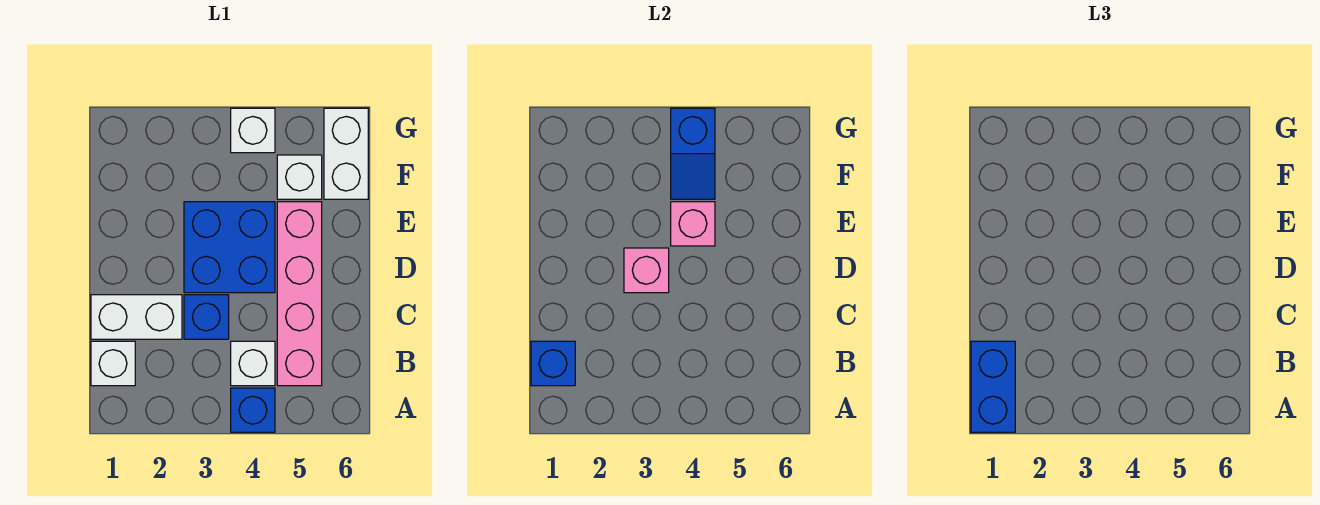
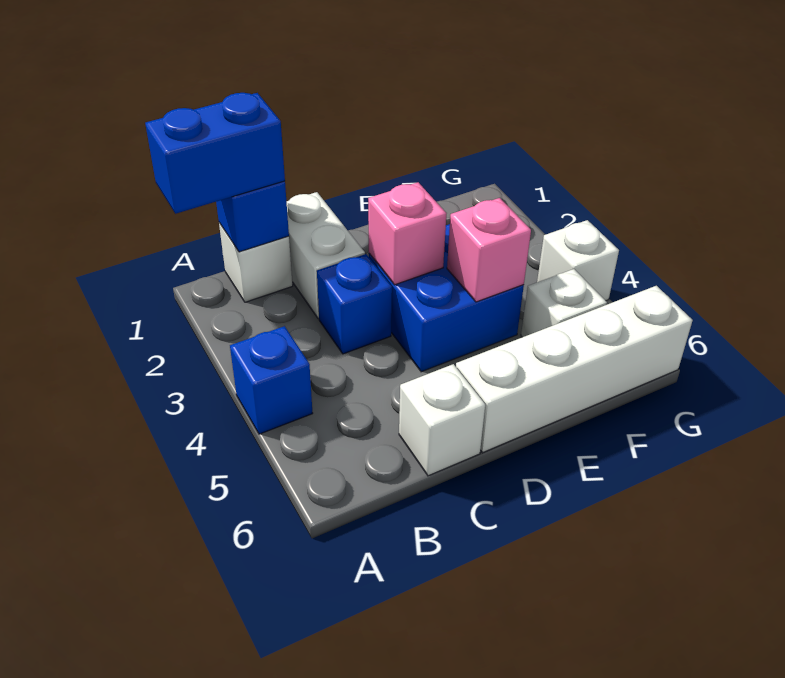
white brick B4 level 1 -> white brick C6 level 1
pink brick B5:E5 level 1 -> none
blue slope F4:G4 level 2 top G -> none
white brick F6:G6 level 1 -> white brick D6:G6 level 1

